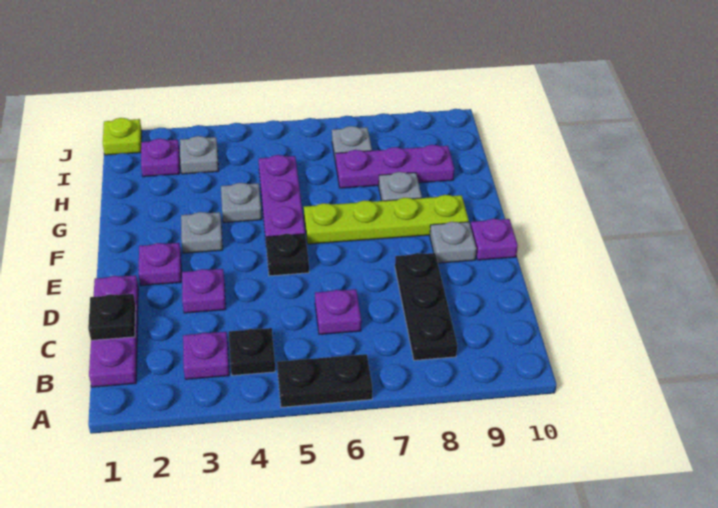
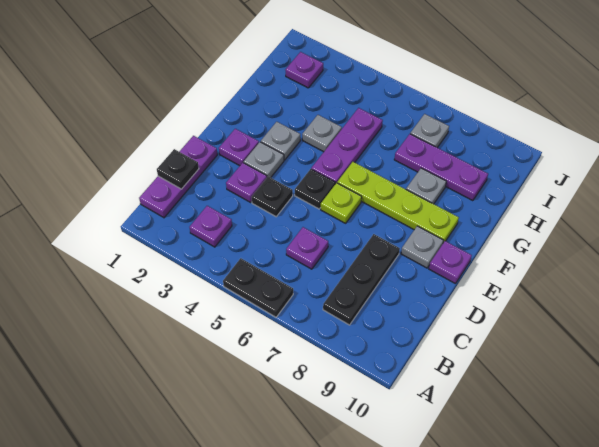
black plate B4 level 1 -> black plate D4 level 1
grey plate I3 level 1 -> grey plate E3 level 1
lime plate J1 level 1 -> lime plate E6 level 1

